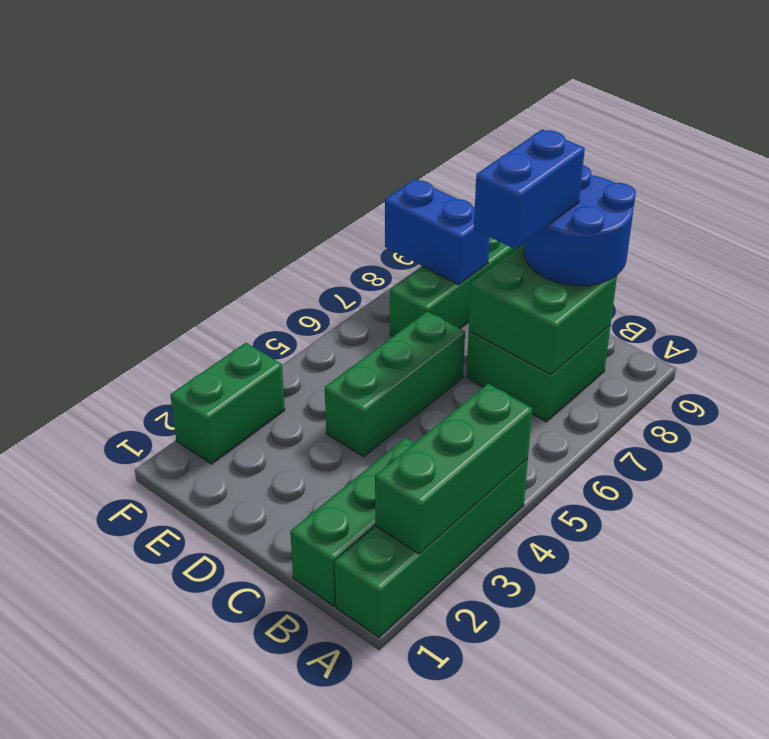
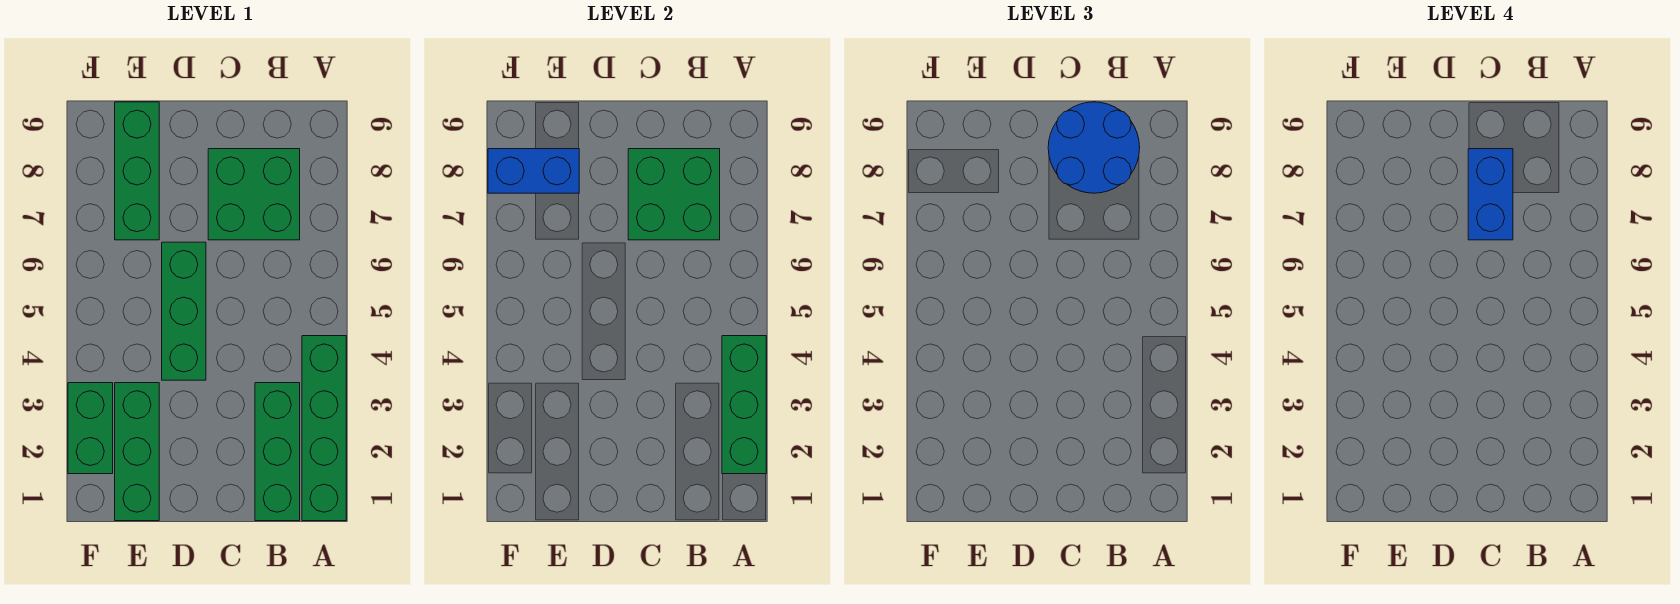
none -> green brick E1:E3 level 1

